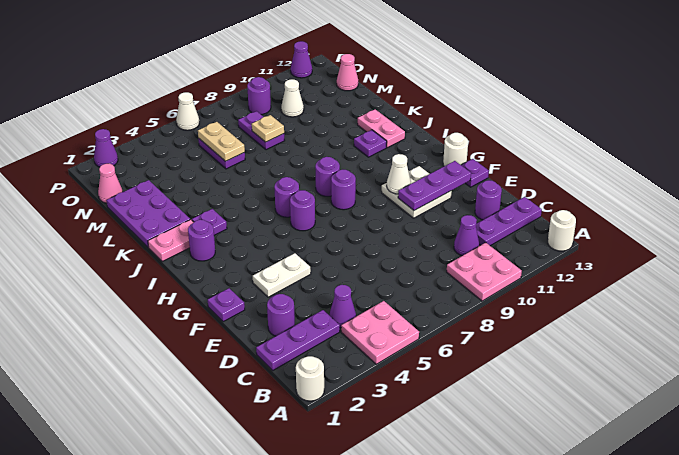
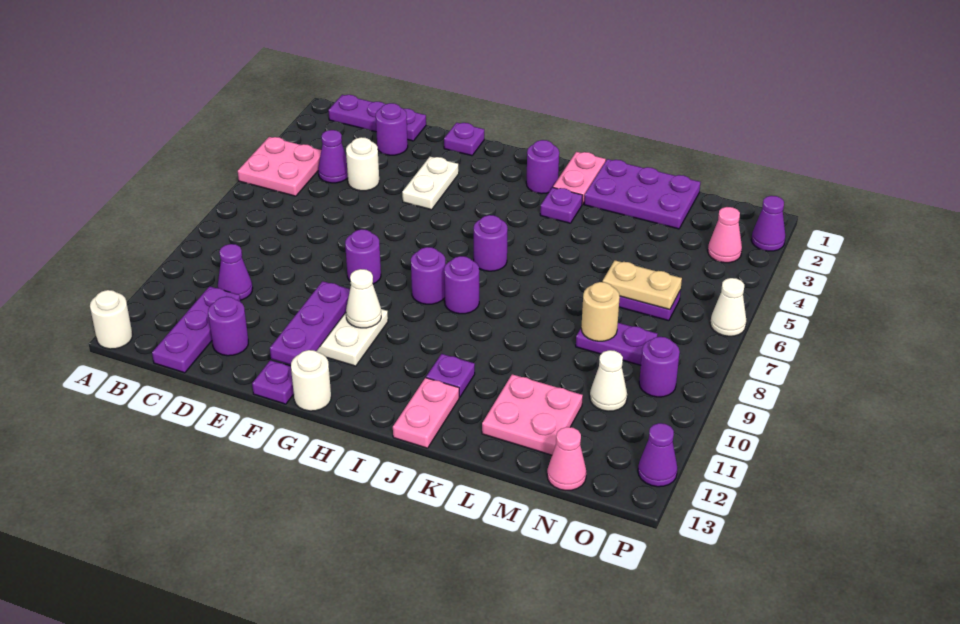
white round brick A1 level 1 -> white round brick D4 level 1
pink plate A9:B10 level 1 -> pink plate L11:M12 level 1
purple plate C1:C3 level 1 -> purple plate B1:D1 level 1
purple round brick H6 level 1 -> purple round brick F8 level 1
pink plate J12:K12 level 1 -> pink plate J12:J13 level 1
tan plate M8 level 2 -> tan round brick M8 level 2
pink cone N1 level 1 -> pink cone O3 level 1

